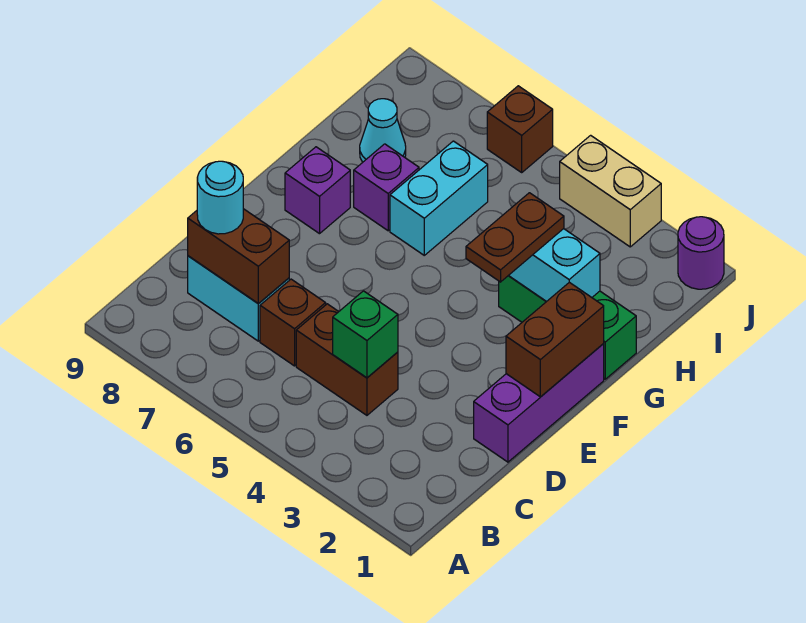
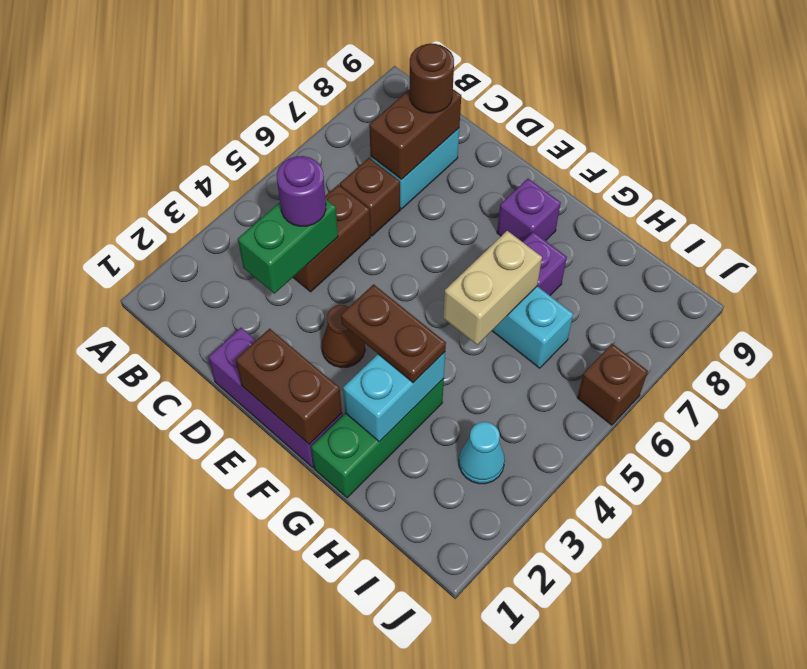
green brick C4 level 2 -> green brick C3:C4 level 2
cyan round brick C8 level 3 -> brown round brick C8 level 3
none -> brown cone E3 level 1
cyan cone H8 level 1 -> cyan cone I3 level 1
purple round brick J1 level 1 -> purple round brick C4 level 3
tan brick J3:J4 level 1 -> tan brick G5:G6 level 2

